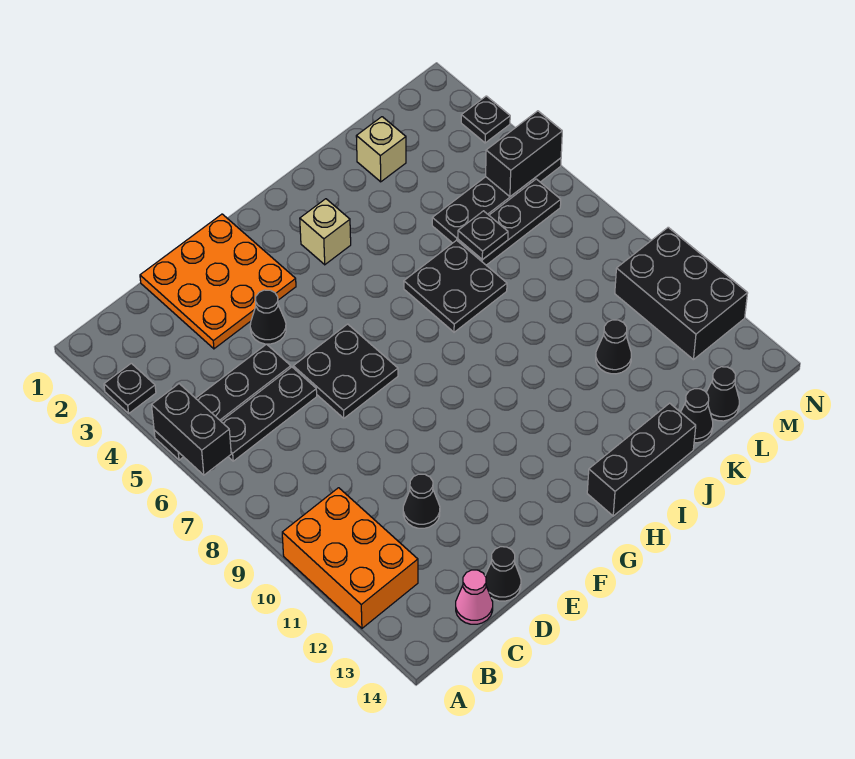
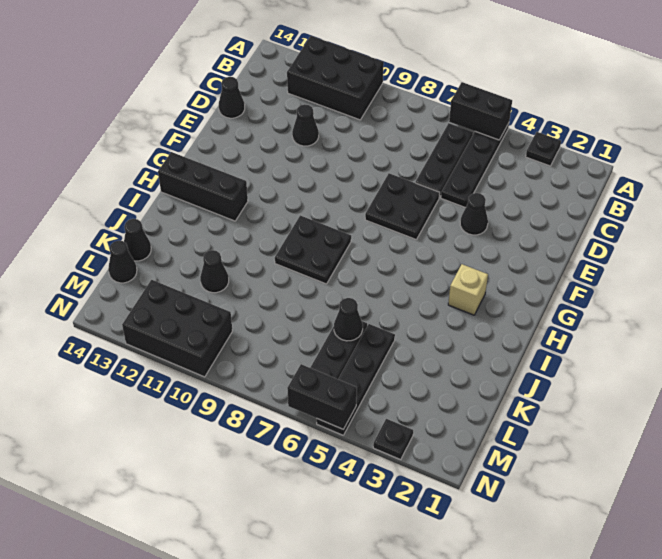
orange brick A10:B12 level 1 -> black brick A10:B12 level 1
pink cone C14 level 1 -> none
orange plate D1:F3 level 1 -> none
black brick H14:J14 level 1 -> black brick H12:H14 level 1
black plate I6:J7 level 1 -> black plate H8:I9 level 1
tan brick K2 level 1 -> none
black plate K6 level 2 -> black cone K6 level 2
black brick M5:N5 level 2 -> black brick N5:N6 level 2

